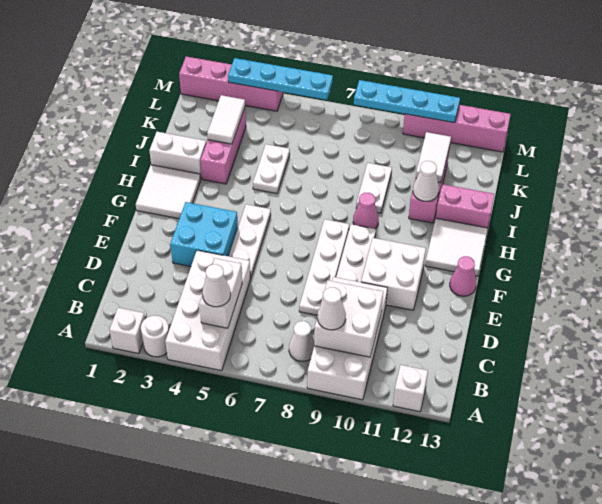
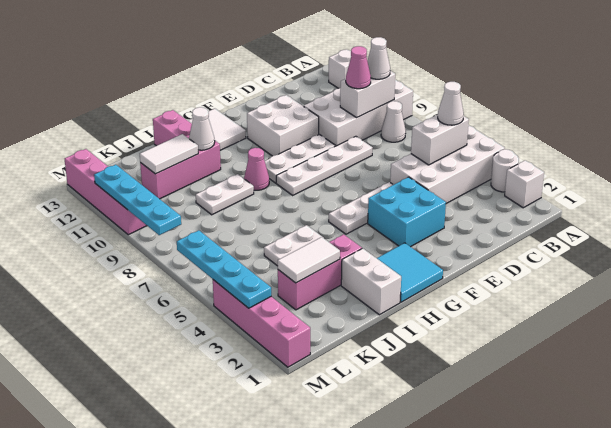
white brick B9:C10 level 2 -> white brick B9:C9 level 2
pink cone F13 level 1 -> pink cone C9 level 3
white tile G1:H2 level 1 -> cyan tile G1:H2 level 1

